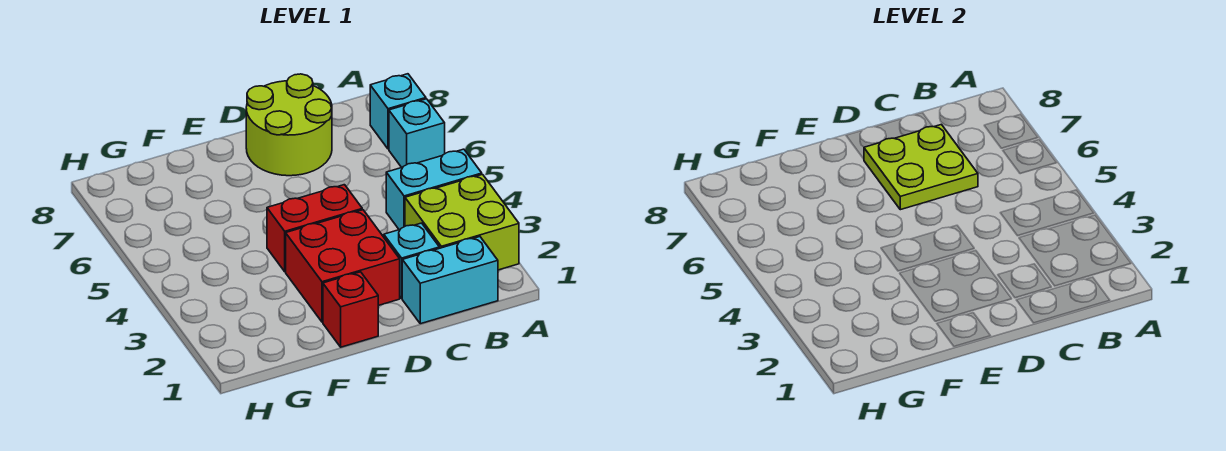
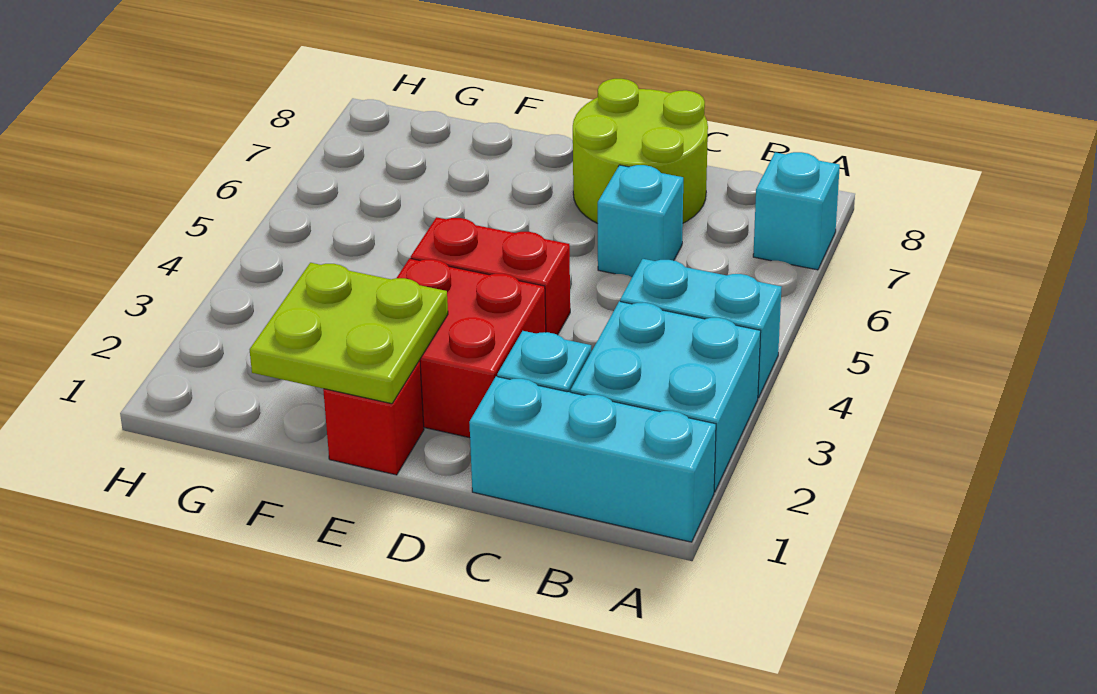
lime brick A2:B3 level 1 -> cyan brick A2:B3 level 1
cyan brick A6 level 1 -> cyan brick C6 level 1
cyan brick B1:C1 level 1 -> cyan brick A1:C1 level 1
lime plate C6:D7 level 2 -> lime plate E1:F2 level 2

